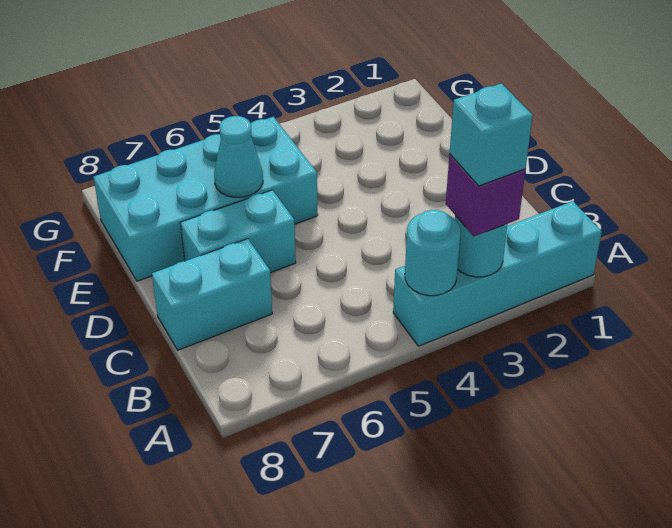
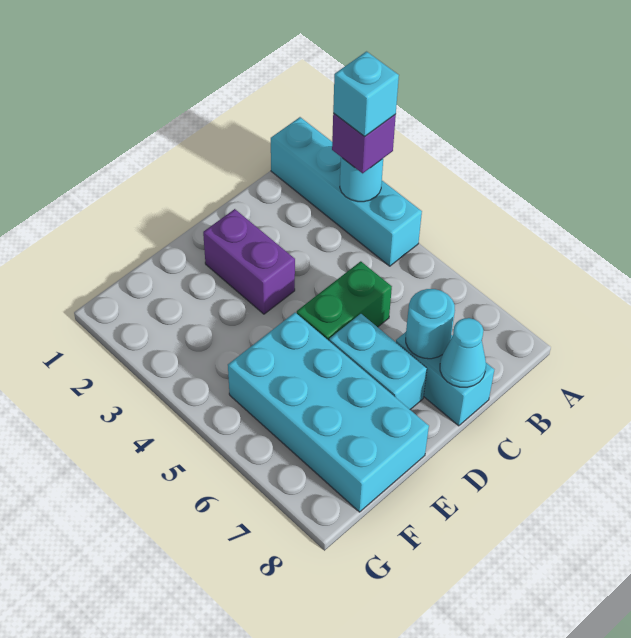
cyan round brick A4 level 2 -> cyan round brick C7 level 2
none -> green brick C5:D5 level 1
none -> purple brick D2:D3 level 1
cyan cone E6 level 2 -> cyan cone C8 level 2

